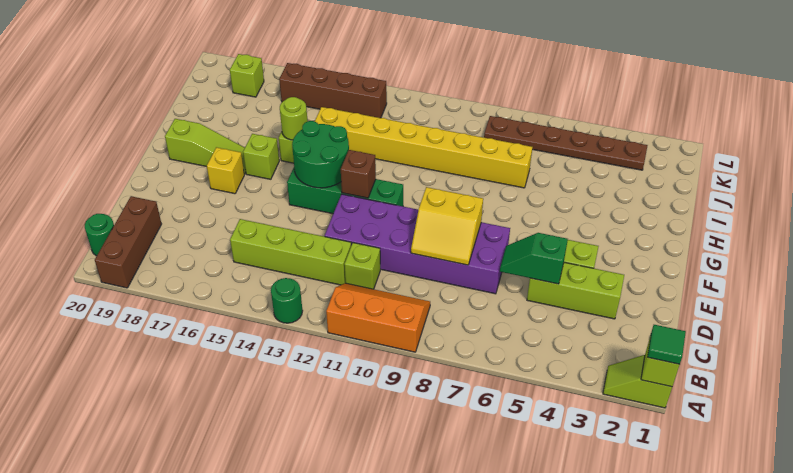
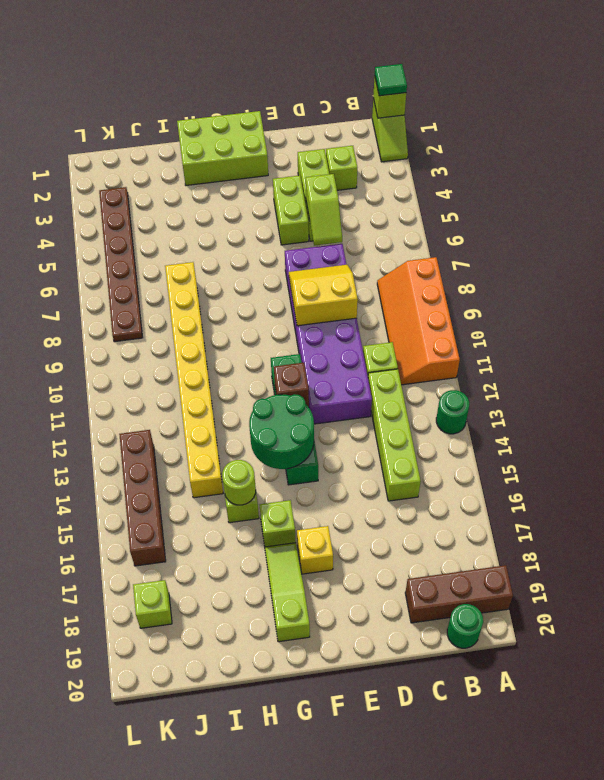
orange slope A9:B11 level 1 top A -> orange slope A8:B11 level 1 top A
none -> lime brick C3 level 1
green slope D5:D6 level 2 top 5 -> lime slope D5:D6 level 2 top 5
yellow slope D8:E9 level 2 top E -> yellow slope D8:E9 level 2 top 9
none -> lime brick F1:H2 level 1

